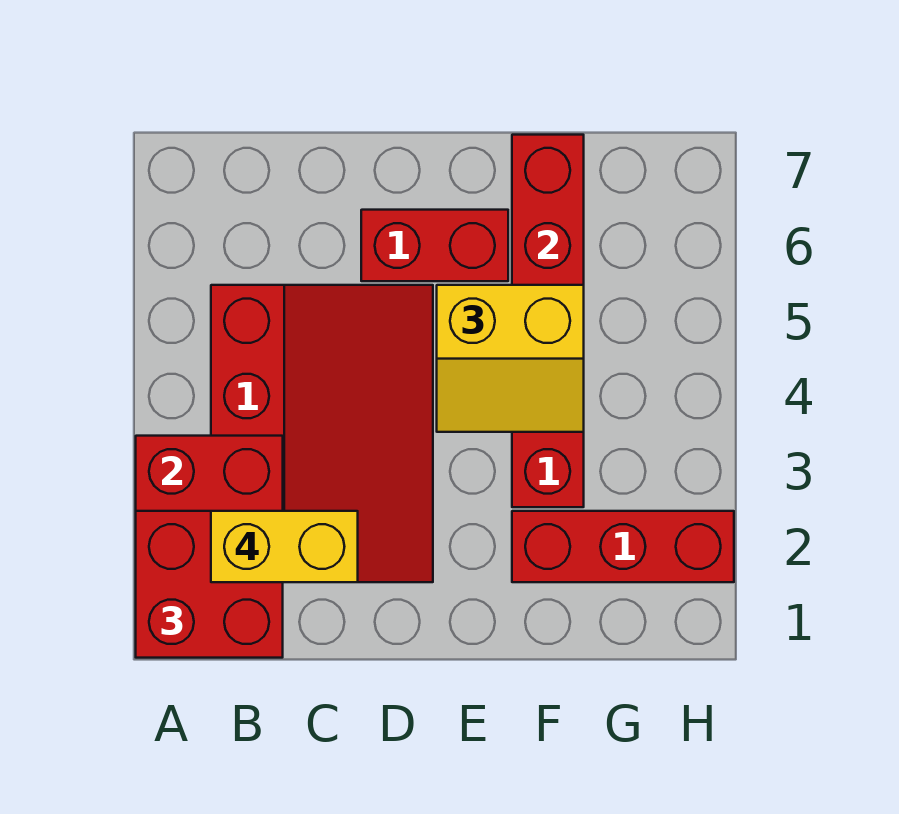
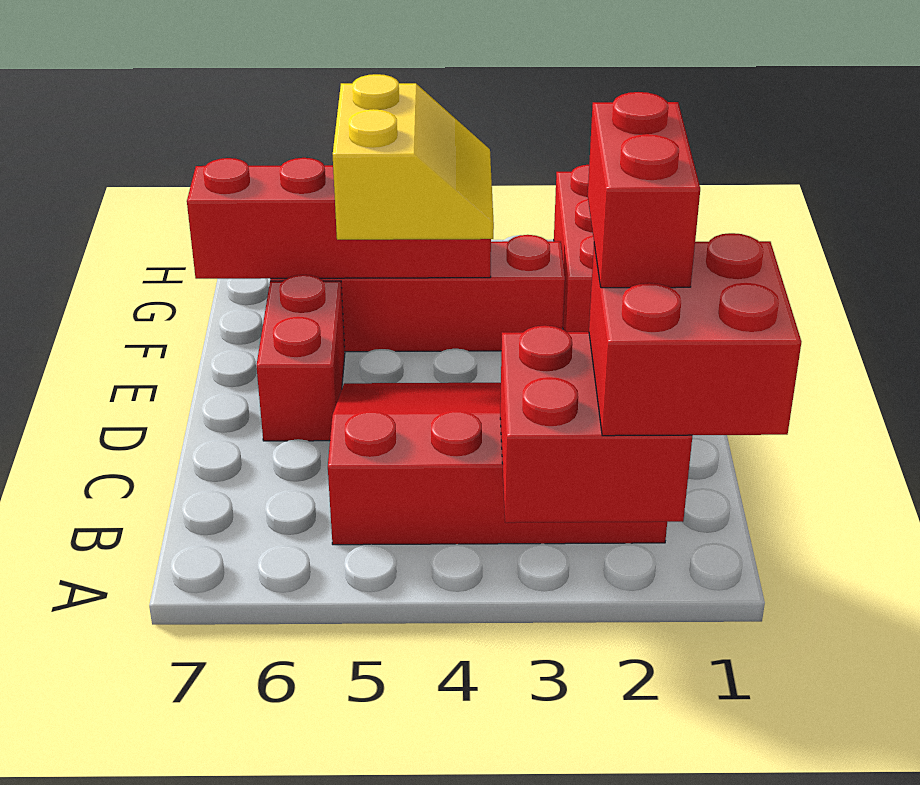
yellow brick B2:C2 level 4 -> red brick B2:C2 level 4

